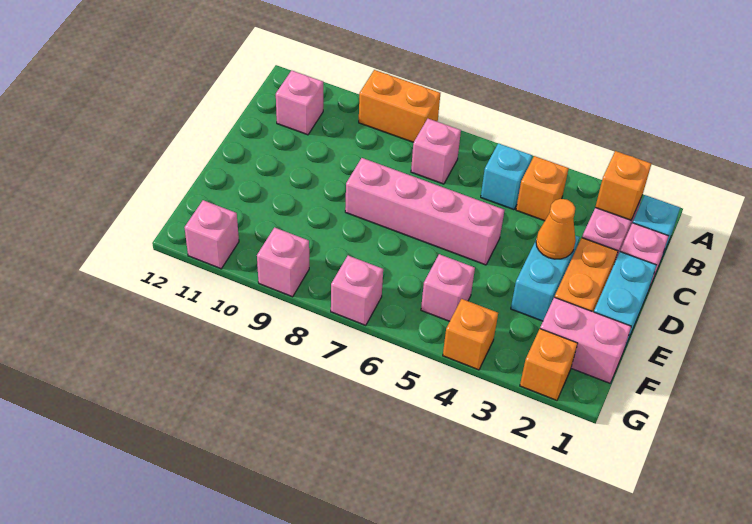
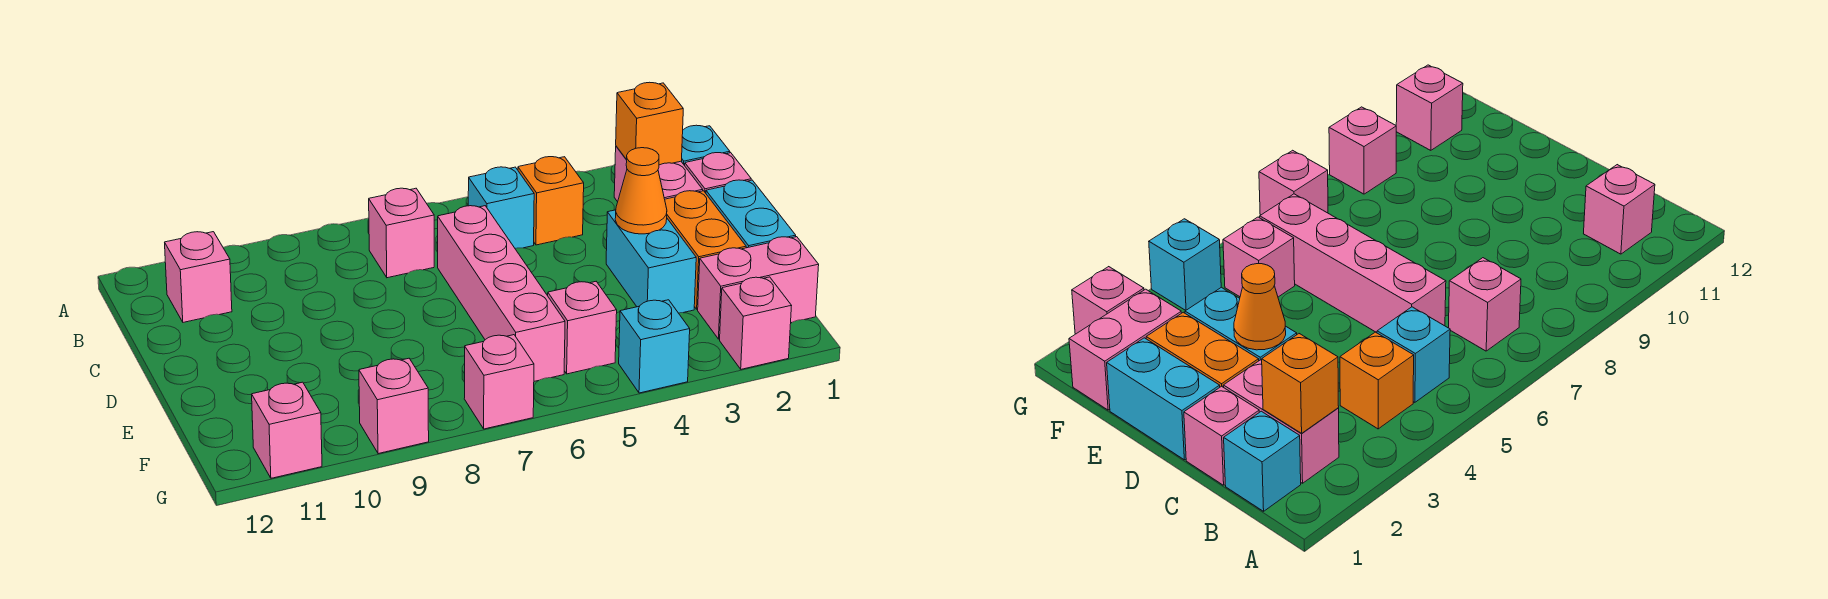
orange brick A8:A9 level 1 -> none
pink brick D5:D8 level 1 -> pink brick C6:F6 level 1
orange brick G2 level 1 -> pink brick G2 level 1
orange brick G4 level 1 -> cyan brick G4 level 1

